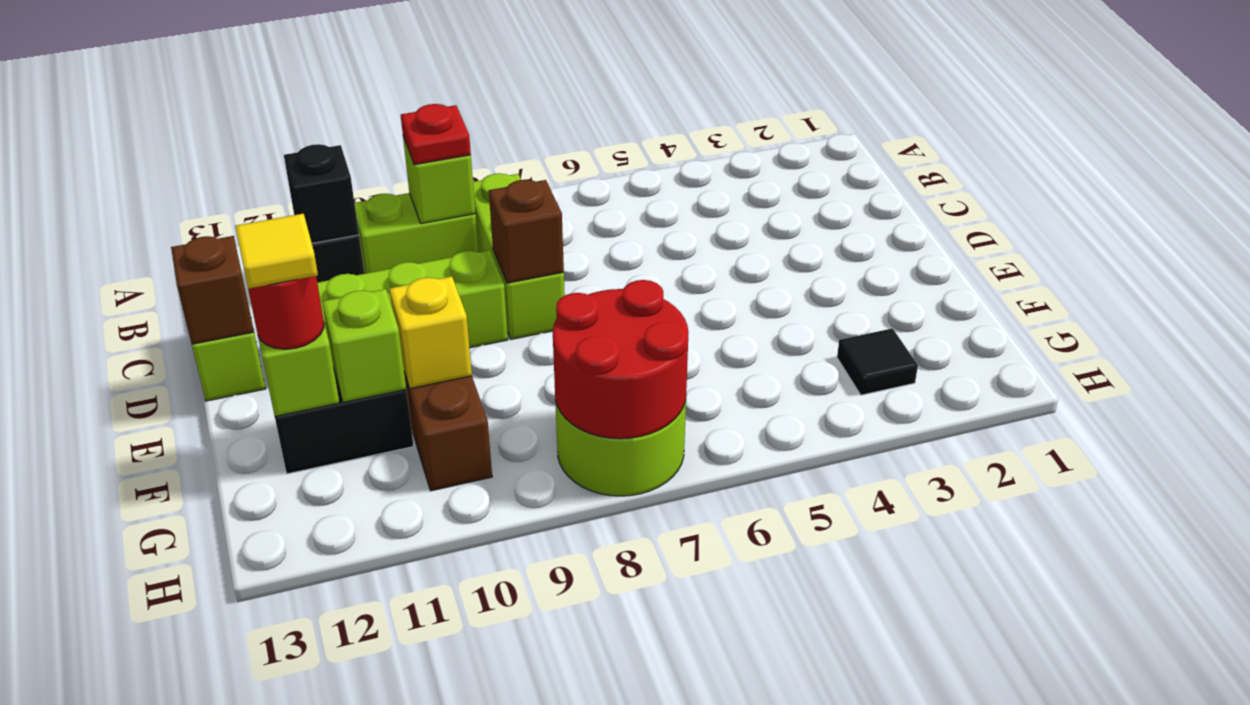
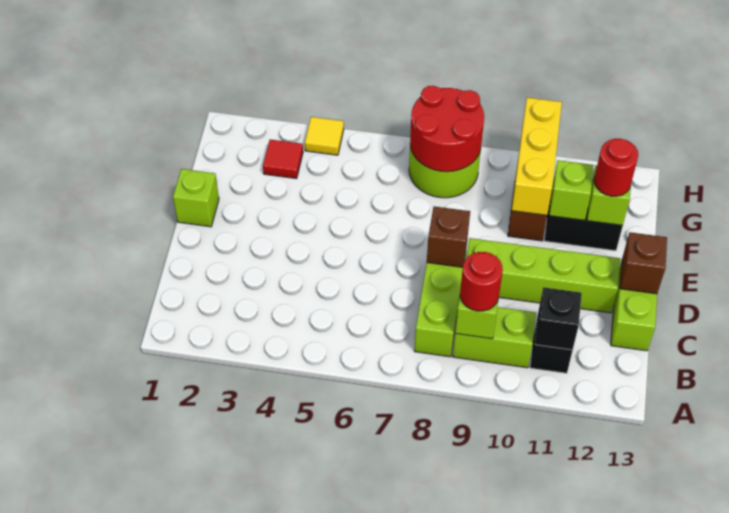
red plate B9 level 3 -> red round brick B9 level 3
none -> lime brick E1 level 1
yellow brick F10 level 2 -> yellow brick F10:H10 level 2
yellow tile F12 level 4 -> yellow tile H4 level 1
black tile G3 level 1 -> red tile G3 level 1

